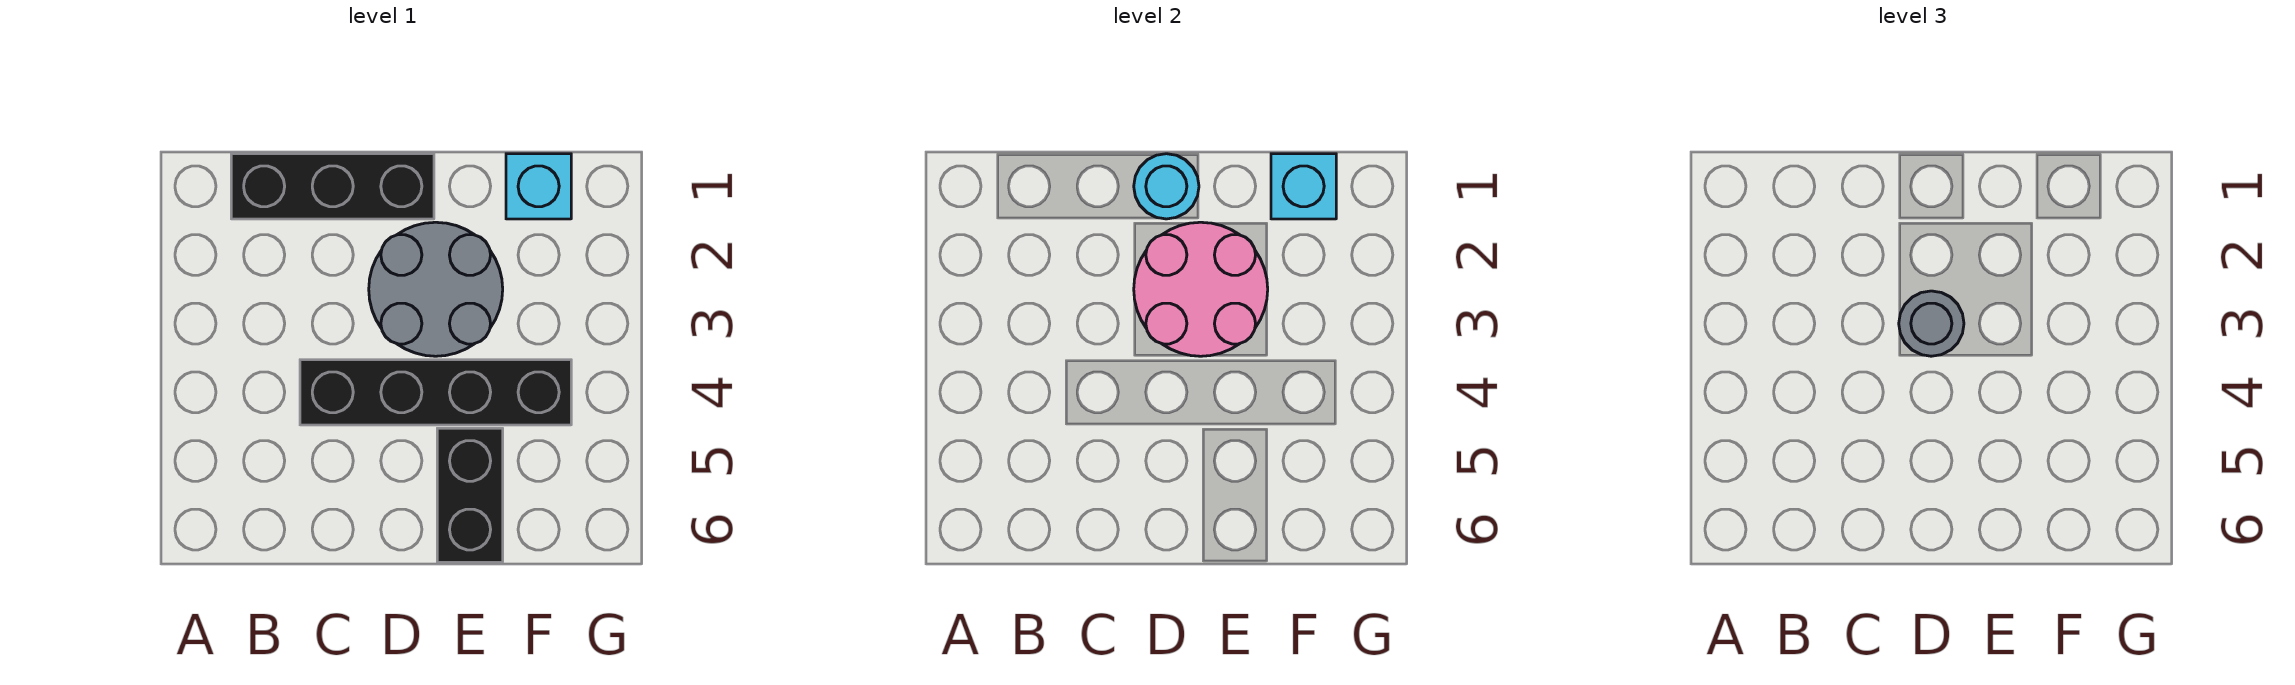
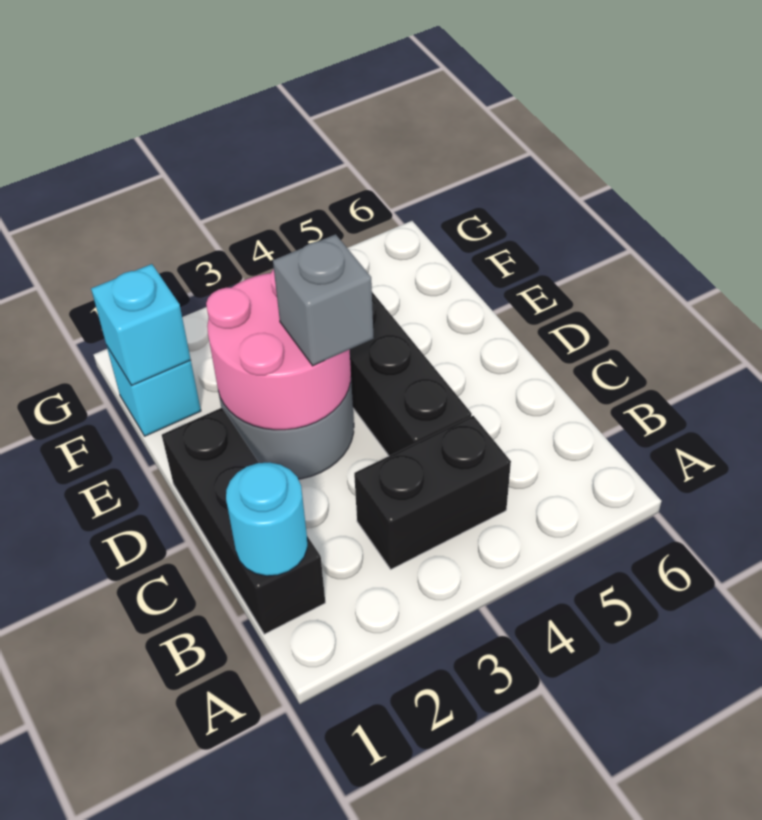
cyan round brick D1 level 2 -> cyan round brick B1 level 2
grey round brick D3 level 3 -> grey brick D3 level 3
black brick E5:E6 level 1 -> black brick B3:B4 level 1

